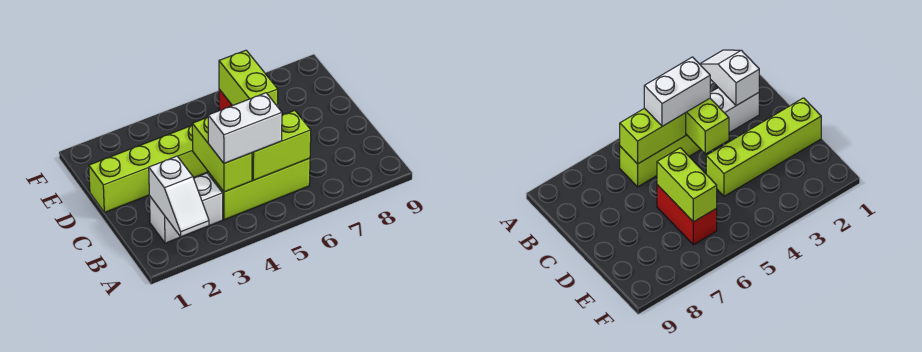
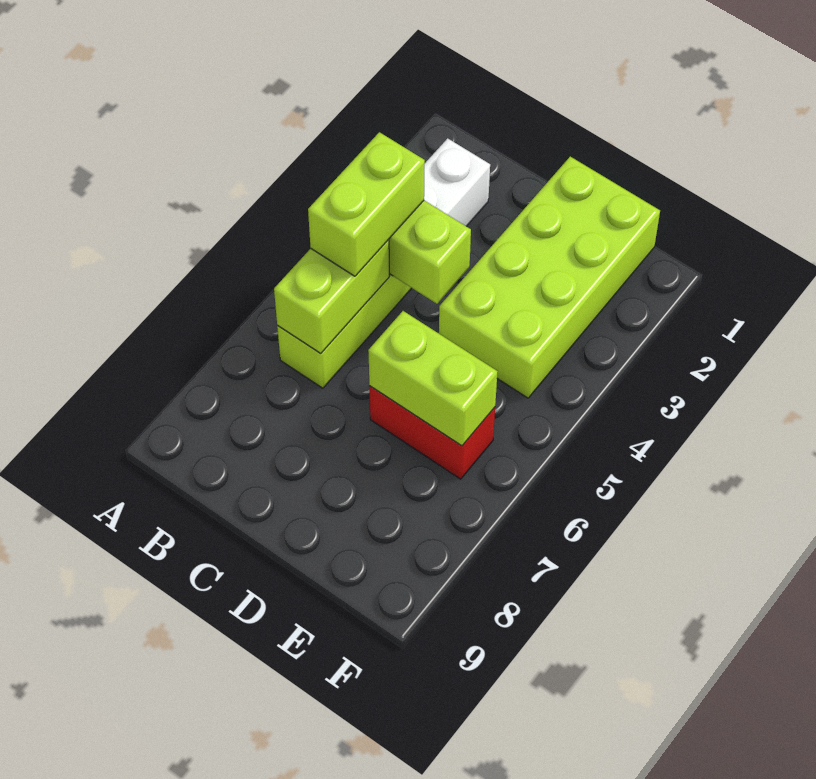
white slope A2:B2 level 2 top B -> none
white brick B4:B5 level 3 -> lime brick B4:B5 level 3
lime brick D1:D4 level 1 -> lime brick D1:E4 level 1

